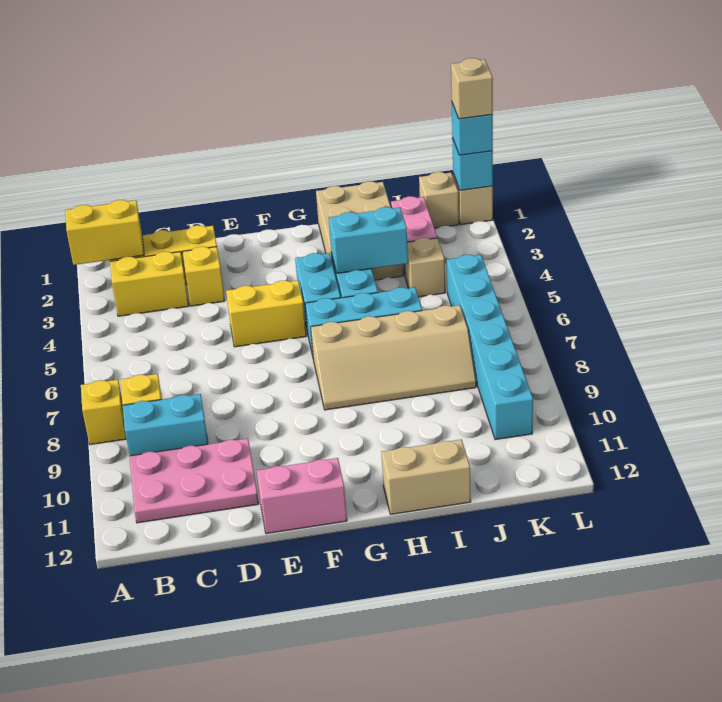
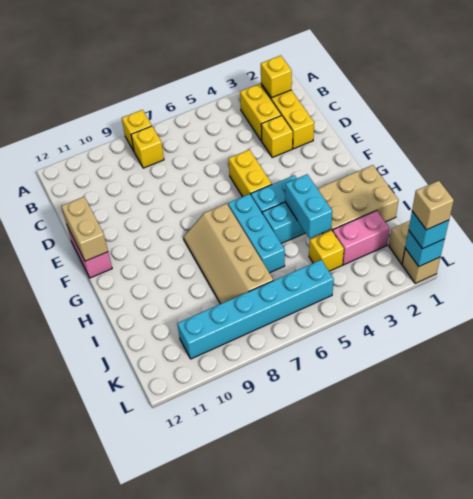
yellow brick A2:B2 level 2 -> yellow brick B2 level 2
cyan brick B9:C9 level 1 -> none
pink plate B10:D11 level 1 -> none
tan brick H12:I12 level 1 -> tan brick E12:F12 level 2
tan brick J4 level 1 -> yellow brick J4 level 1

